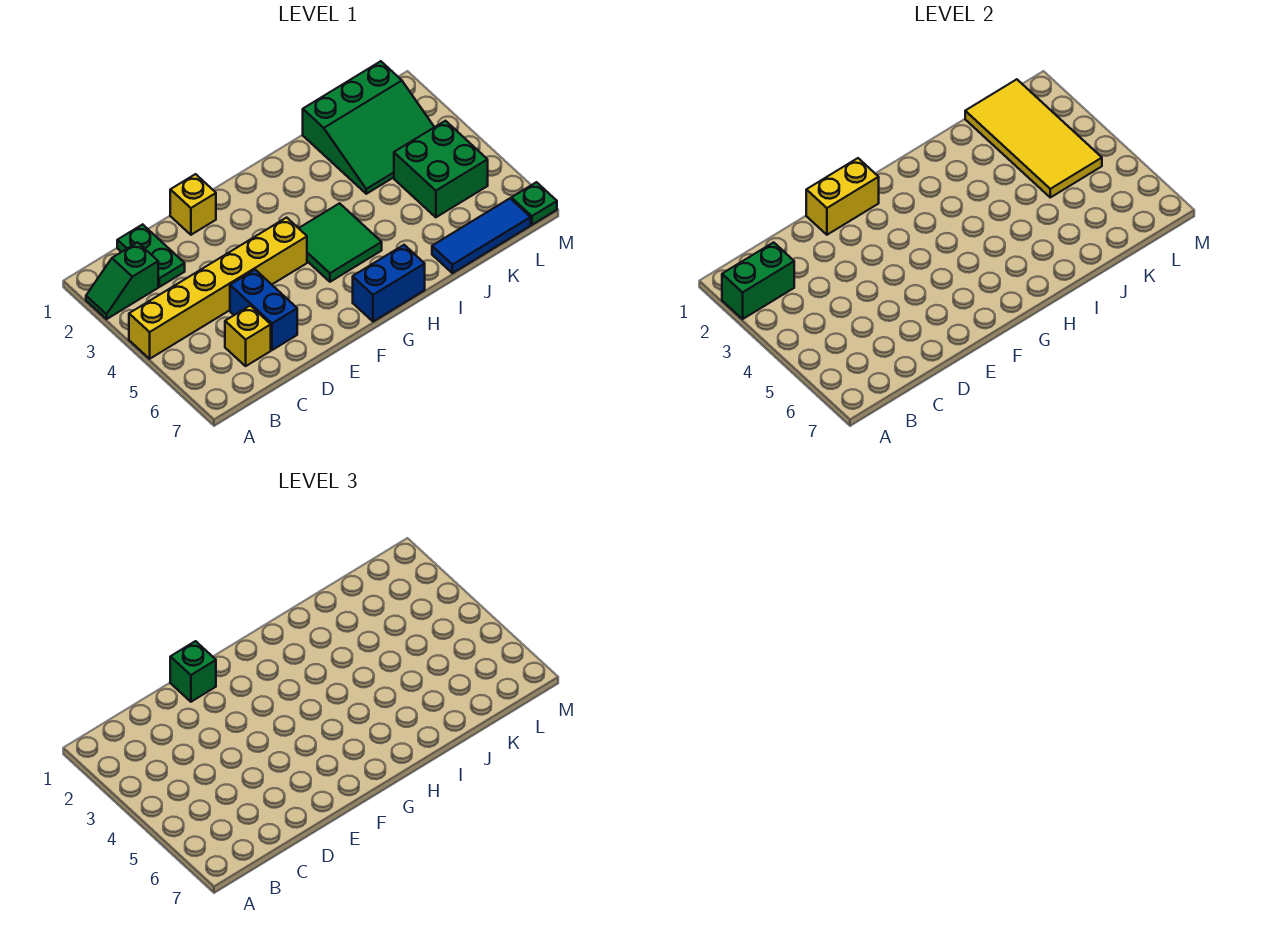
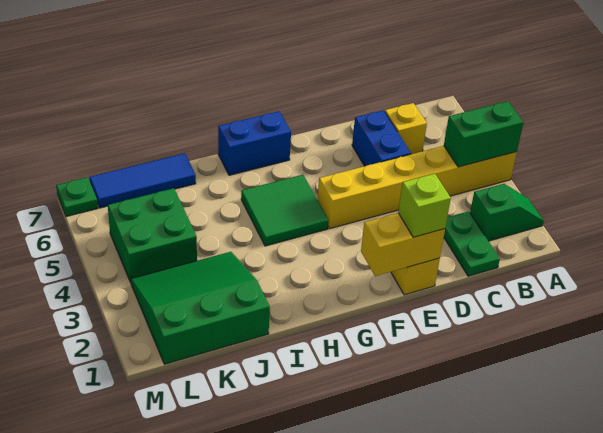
green brick A2:B2 level 2 -> green brick A4:B4 level 2
green brick E1 level 3 -> lime brick E1 level 3
yellow tile K1:L4 level 2 -> none

